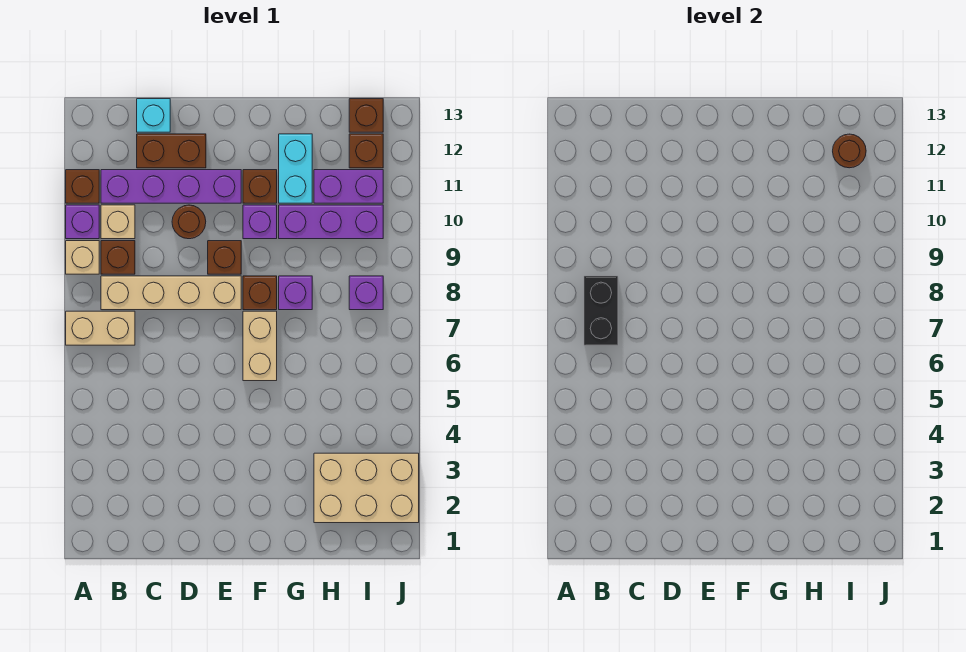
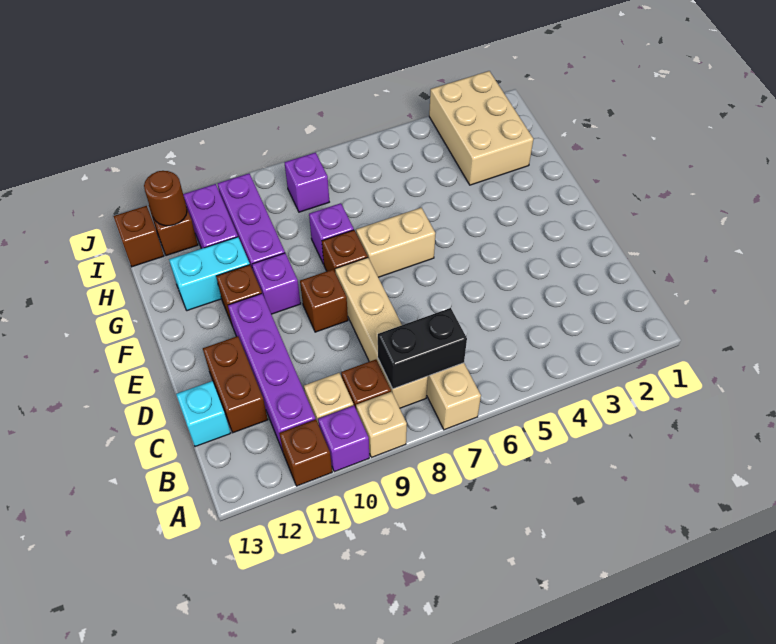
brown round brick D10 level 1 -> none

